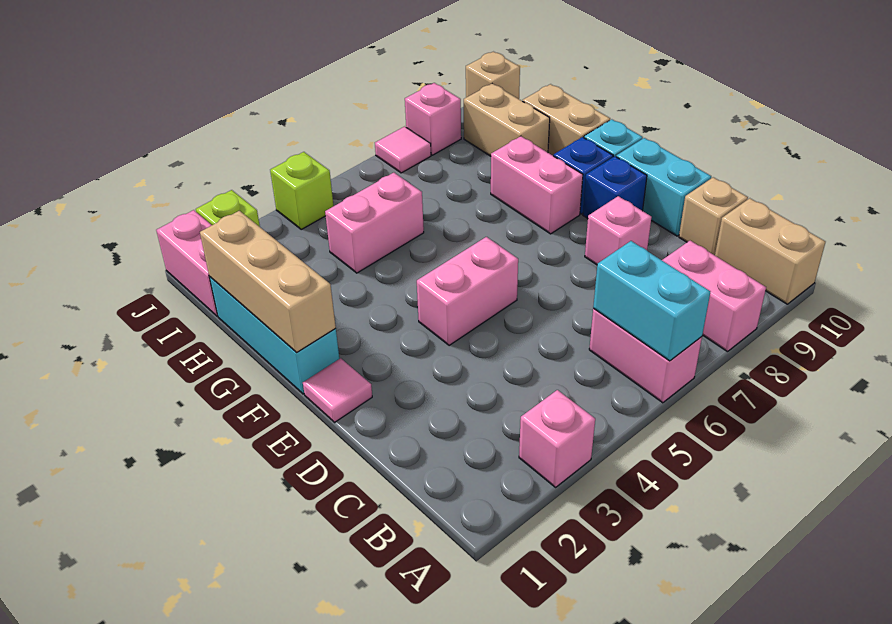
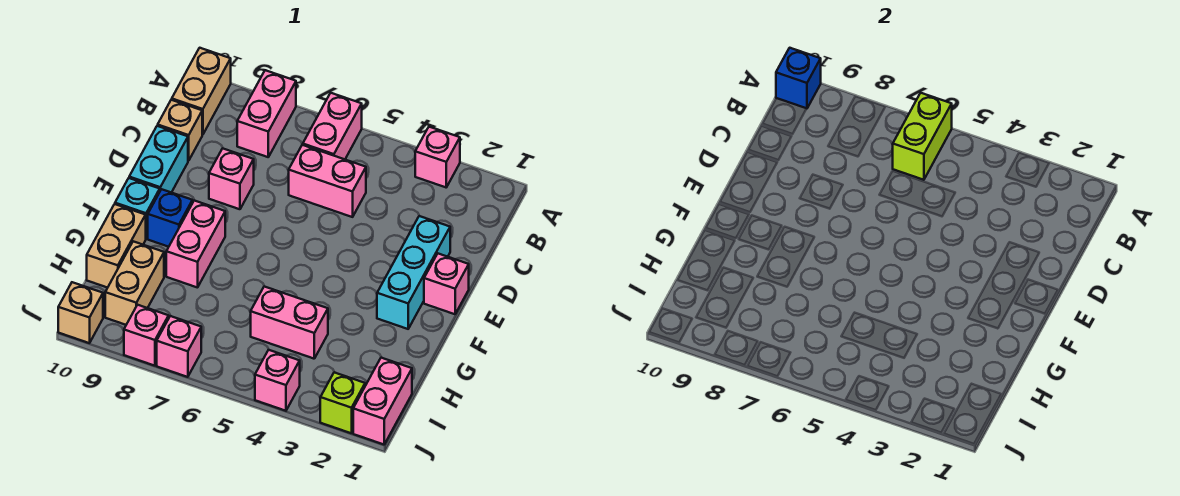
cyan brick A6:B6 level 2 -> lime brick A6:B6 level 2
pink tile E1 level 1 -> pink brick E1 level 1
pink brick E4:E5 level 1 -> pink brick C5:C6 level 1
blue brick E9 level 1 -> blue brick A10 level 2
cyan brick F1:H1 level 1 -> cyan brick D2:F2 level 1
tan brick F1:H1 level 2 -> none
lime brick J4 level 1 -> pink brick J4 level 1
pink tile J7 level 1 -> pink brick J7 level 1

